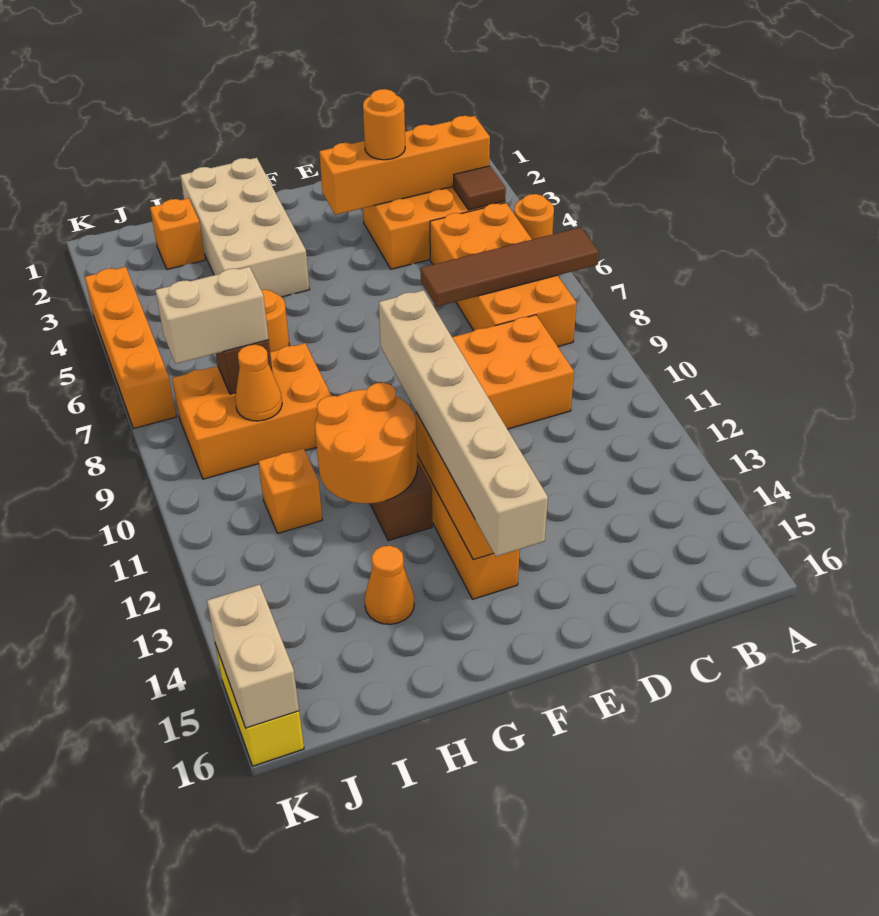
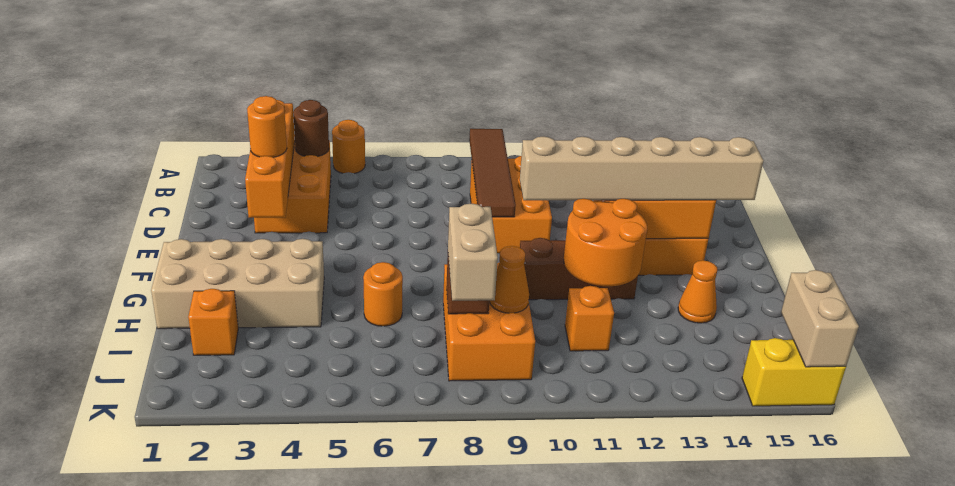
brown tile A7:D7 level 2 -> brown tile B9:E9 level 2
brown tile B4 level 2 -> brown round brick B4 level 2
orange brick B5:C8 level 1 -> none
orange brick K4:K7 level 1 -> none
tan brick K15:K16 level 2 -> tan brick J16:K16 level 2

